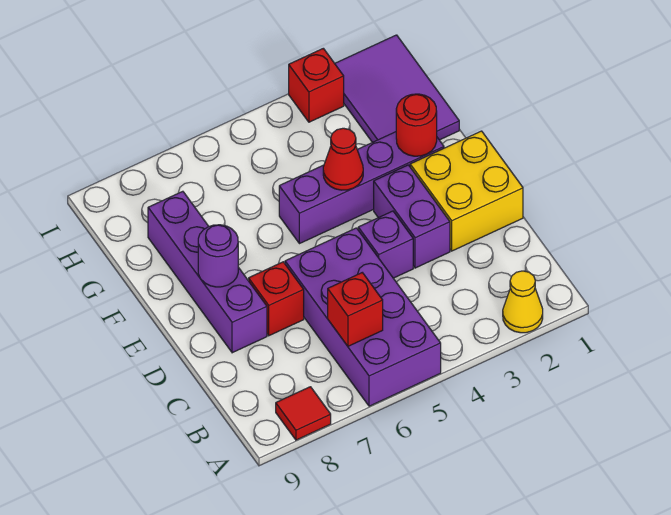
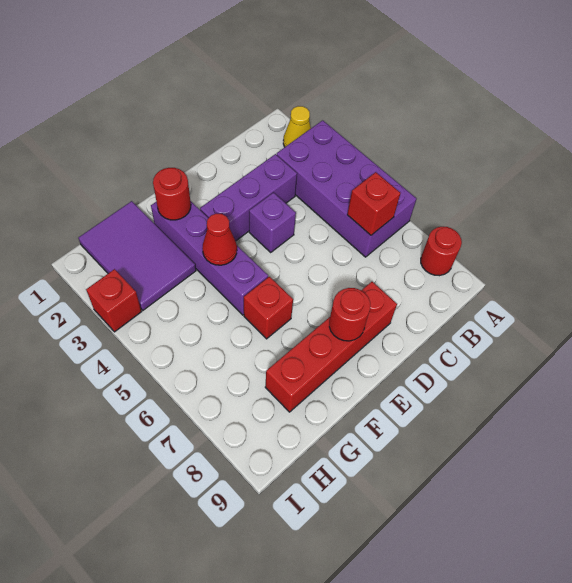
purple brick A5:D6 level 1 -> purple brick A3:B6 level 1
red tile A8 level 1 -> red round brick A8 level 1
yellow brick D1:E2 level 1 -> none
purple brick D3:E3 level 1 -> purple brick C3:E3 level 1
red brick D7 level 1 -> red brick F6 level 1
purple brick D8:G8 level 1 -> red brick D8:G8 level 1
purple round brick E8 level 2 -> red round brick E8 level 2
purple tile G1:I2 level 1 -> purple tile G1:H3 level 1

